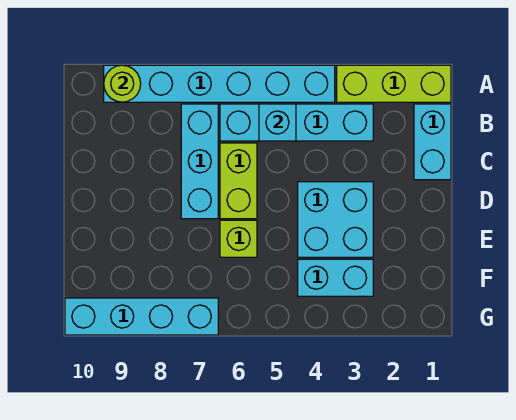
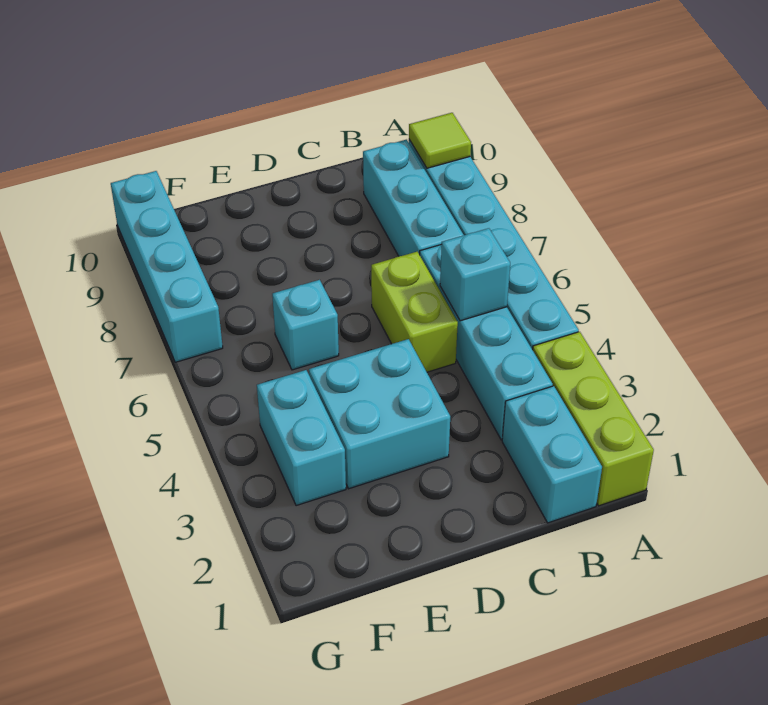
lime round brick A9 level 2 -> lime tile A9 level 2
cyan brick B1:C1 level 1 -> cyan brick B1:B2 level 1
cyan brick B7:D7 level 1 -> cyan brick B7:B9 level 1
lime brick C6:D6 level 1 -> lime brick C5:C6 level 1
lime brick E6 level 1 -> cyan brick E6 level 1

